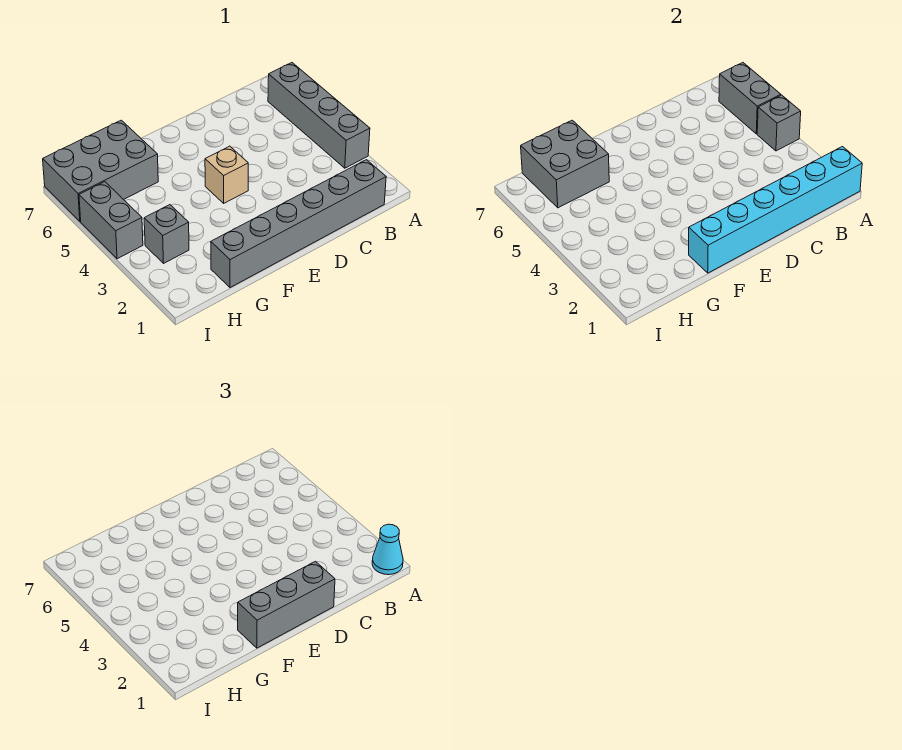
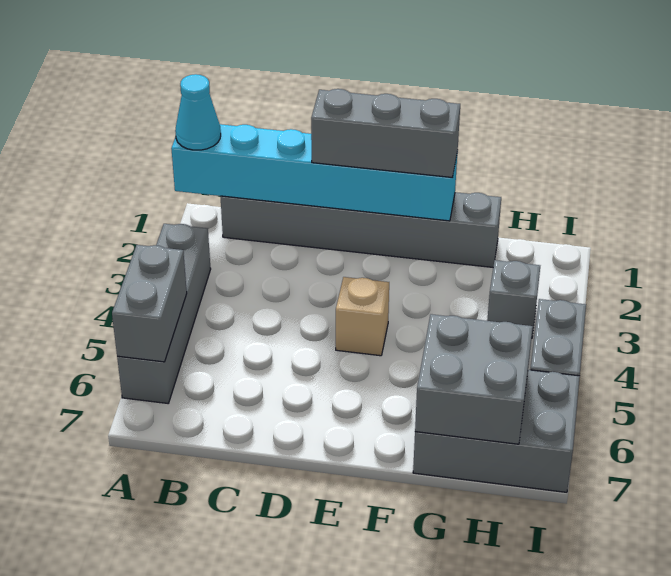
grey brick A4 level 2 -> none

